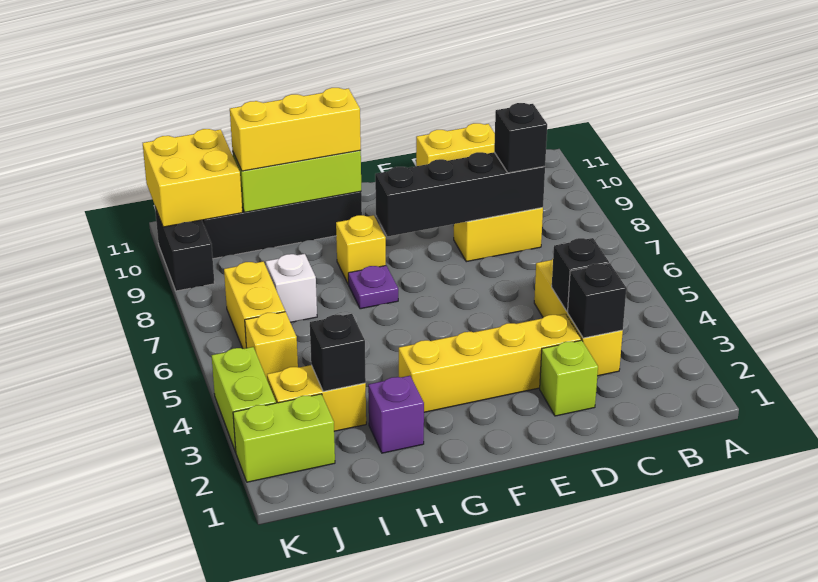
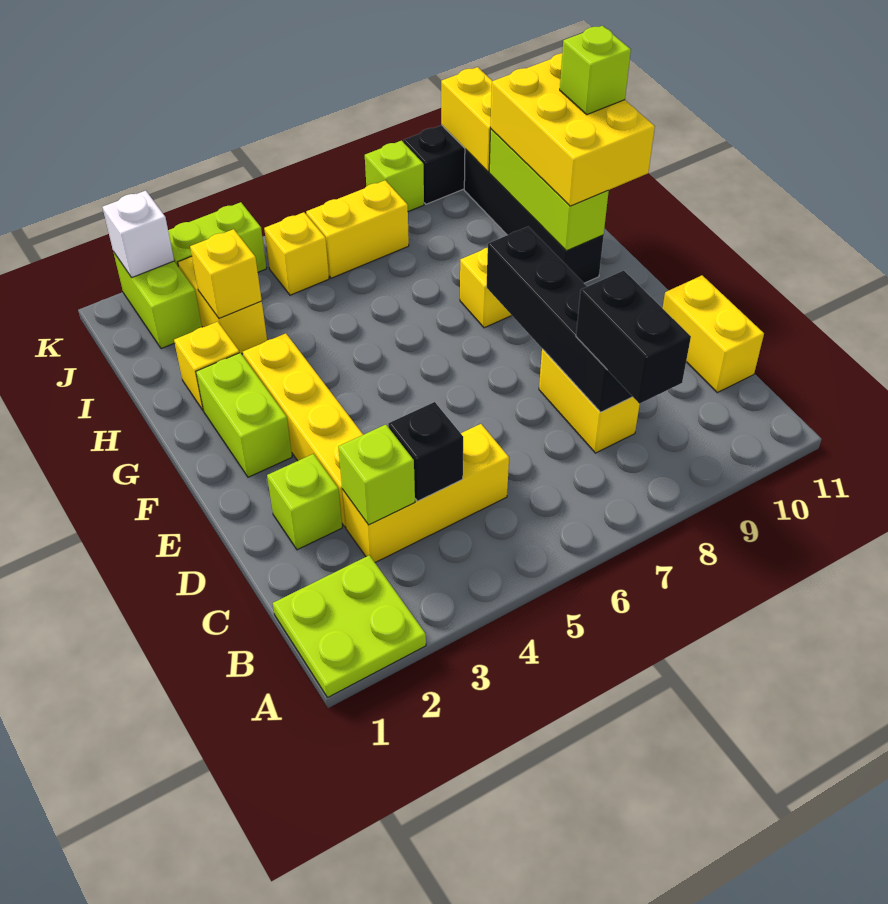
none -> lime plate A1:B2 level 1
black brick C3 level 2 -> lime brick C3 level 2
black brick C8 level 3 -> black brick B8:C8 level 3
none -> lime brick F2:G2 level 1
purple plate G7 level 1 -> none
yellow brick G10:I10 level 3 -> yellow brick G10:I11 level 3
purple brick H2 level 1 -> yellow brick H2 level 1
none -> lime brick H11 level 4
black brick I3 level 2 -> yellow brick I3 level 2
white brick I7 level 1 -> white brick K2 level 2
yellow brick J10:K11 level 2 -> yellow brick J10:K10 level 2
none -> lime brick K8 level 1

